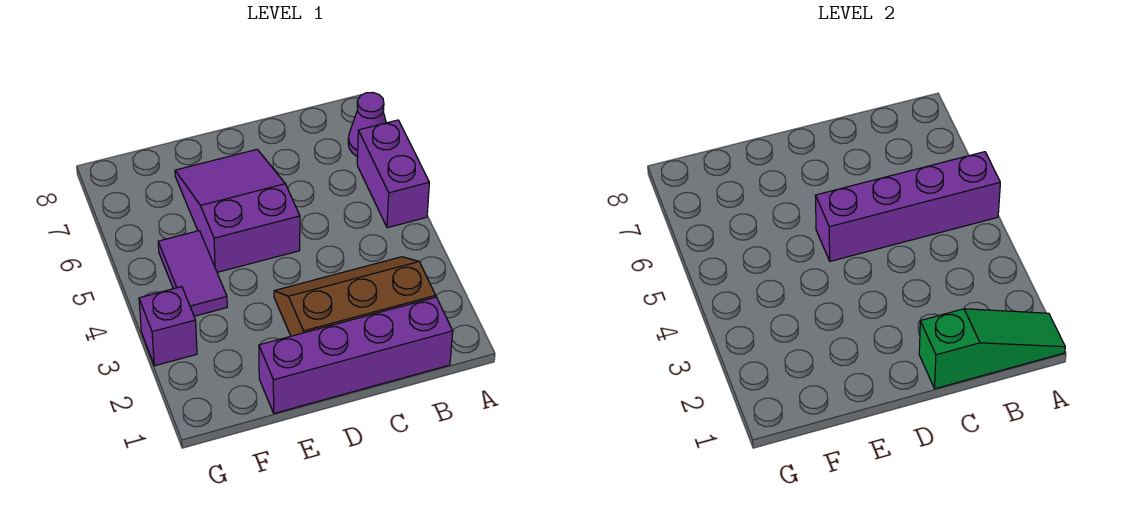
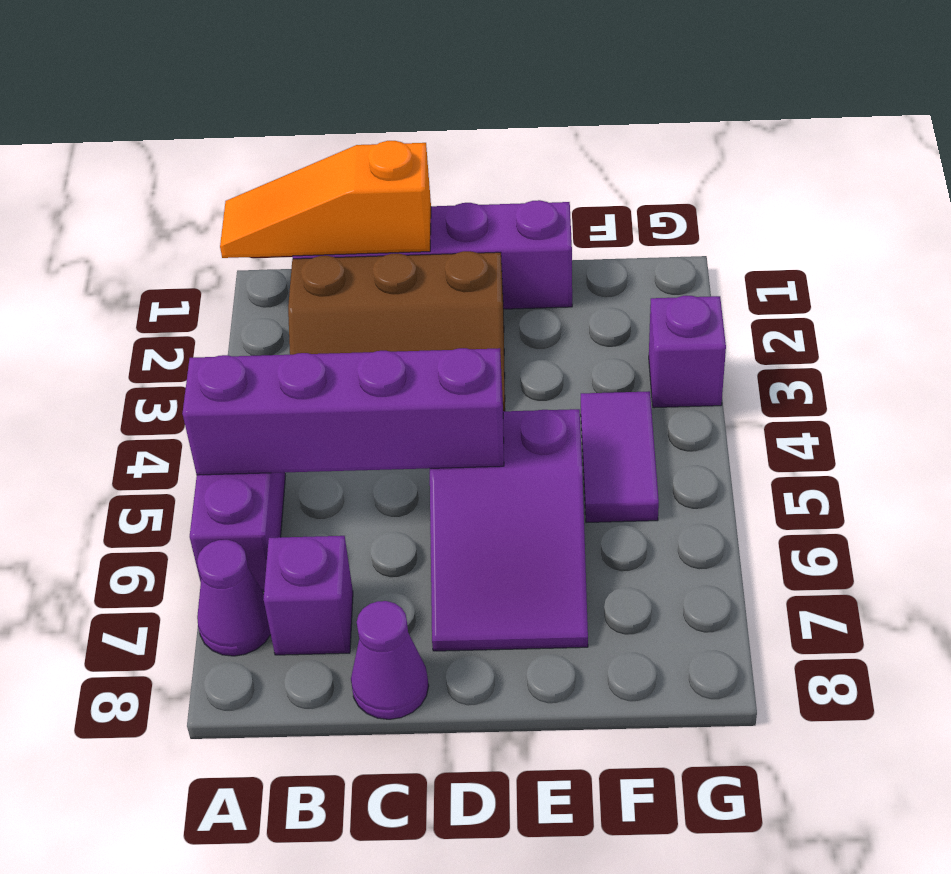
green slope A1:C1 level 2 top C -> orange slope A1:C1 level 2 top C
none -> purple brick B7 level 1
none -> purple cone C8 level 1

